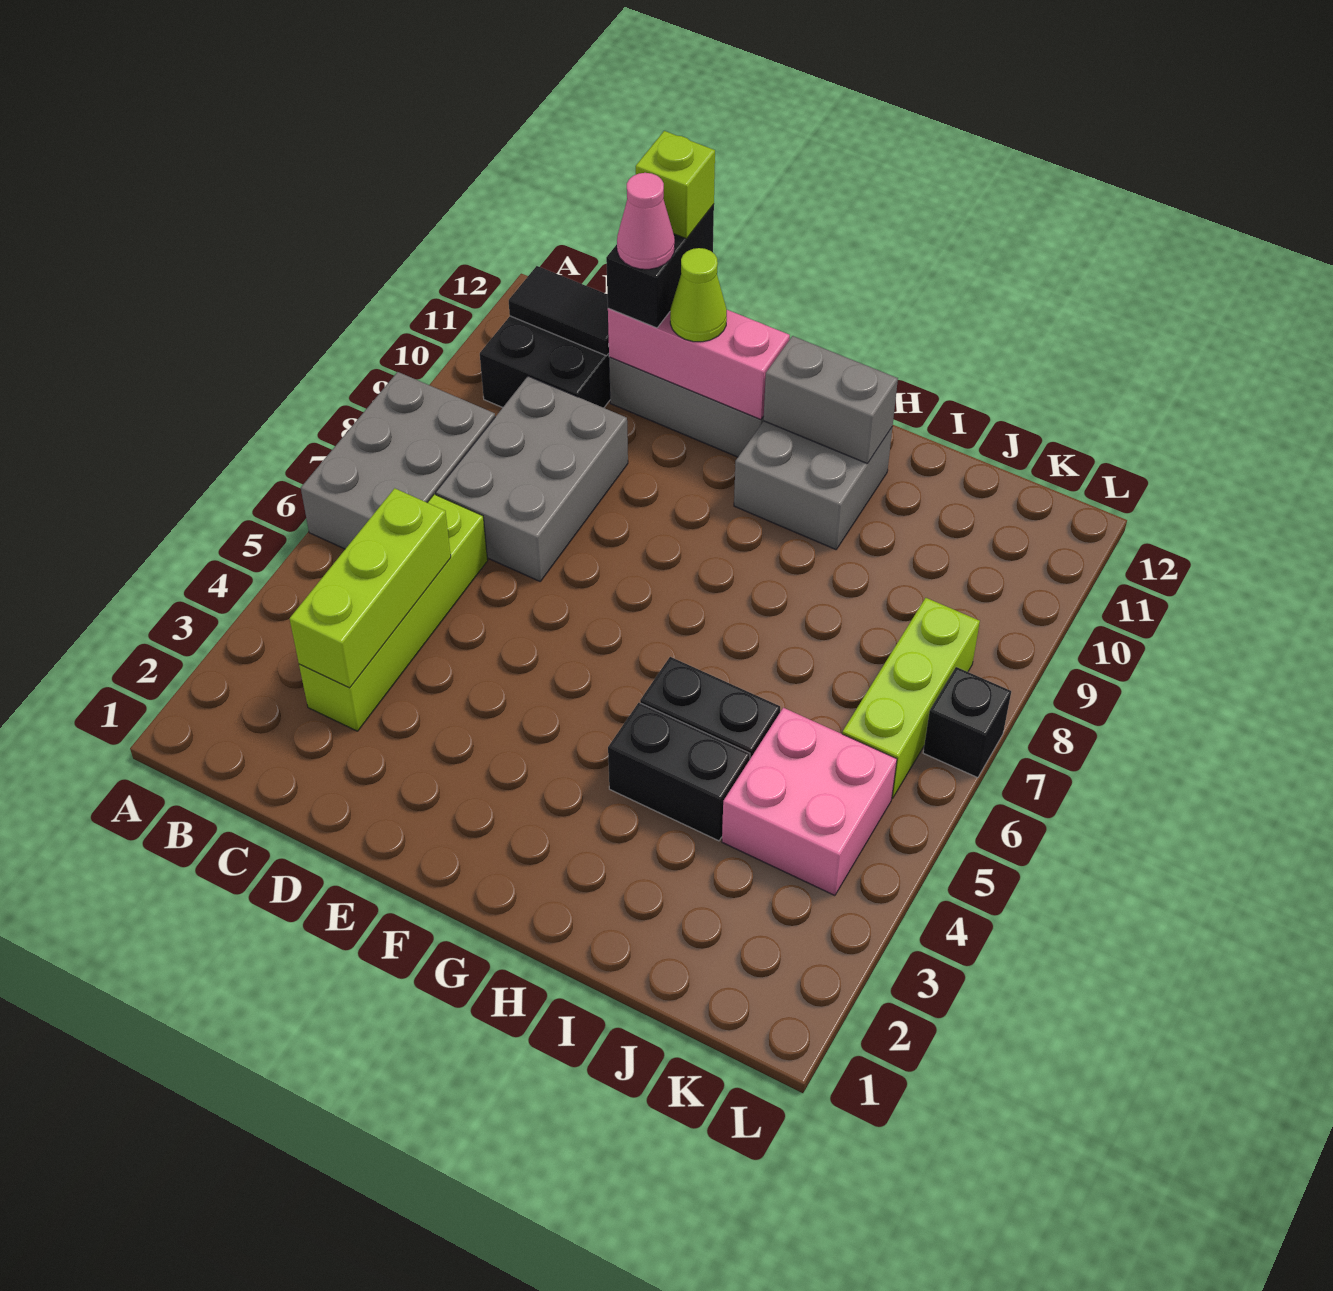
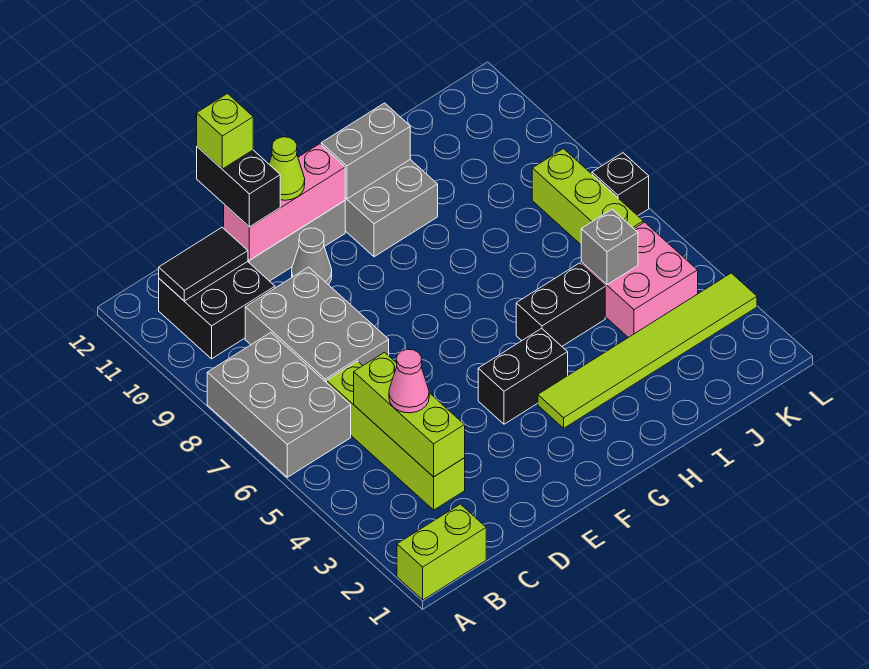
none -> lime brick A1:B1 level 1
pink cone D11 level 4 -> pink cone C4 level 3
none -> grey cone E10 level 1
none -> lime tile G3:L3 level 1
black brick H4:I4 level 1 -> black brick F4:G4 level 1
none -> grey brick J5 level 2

